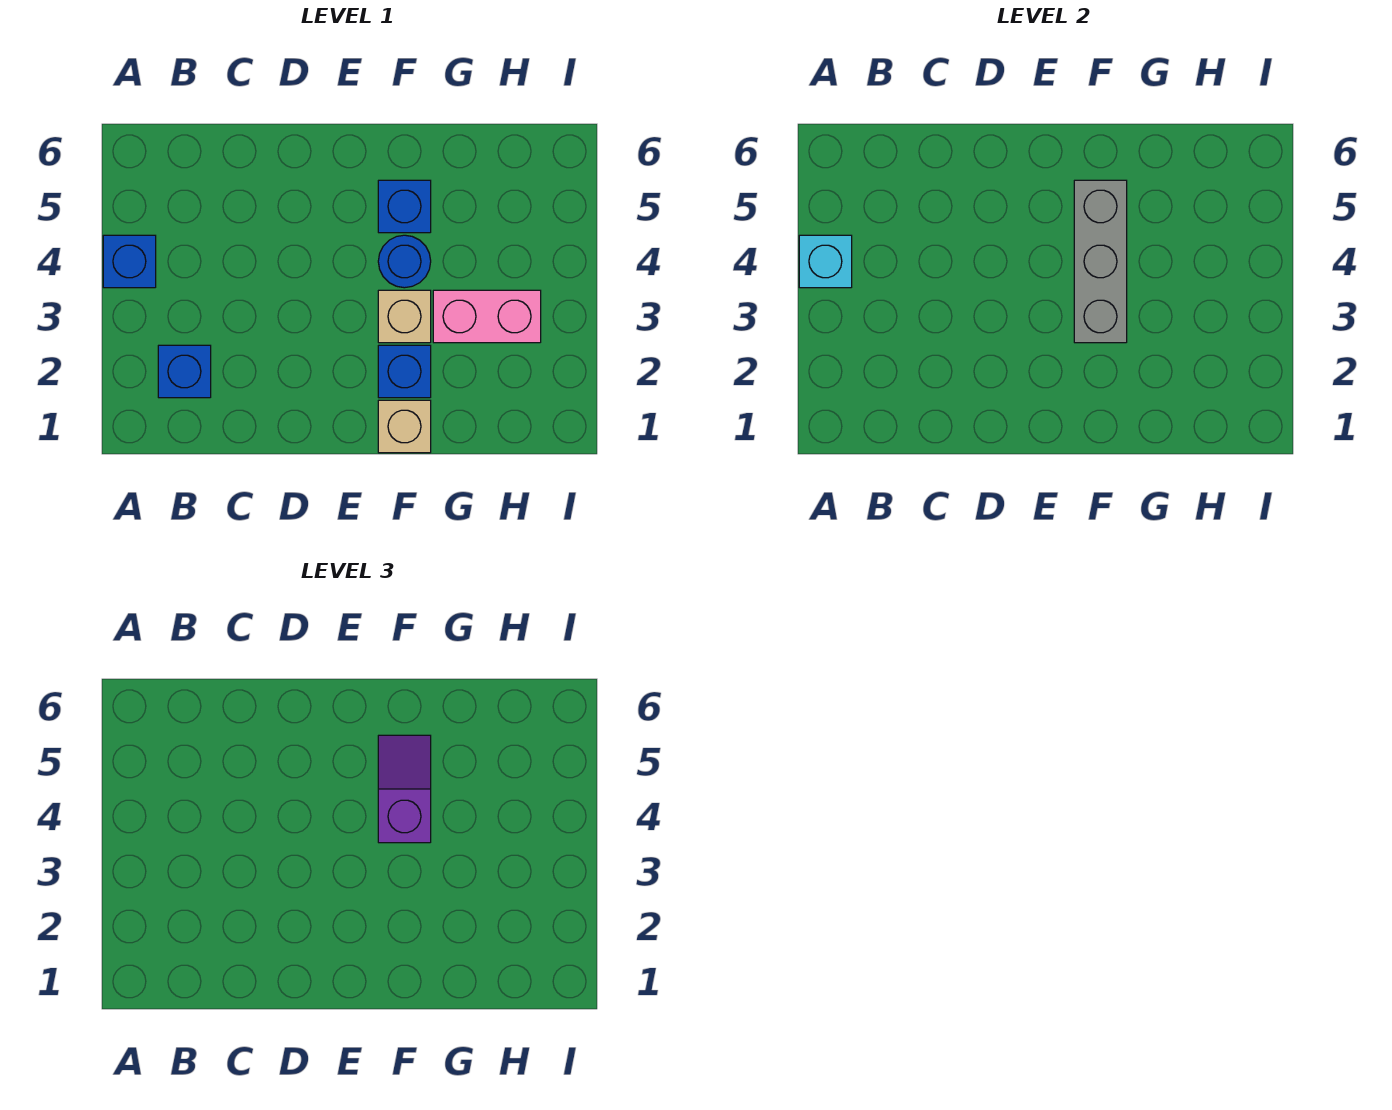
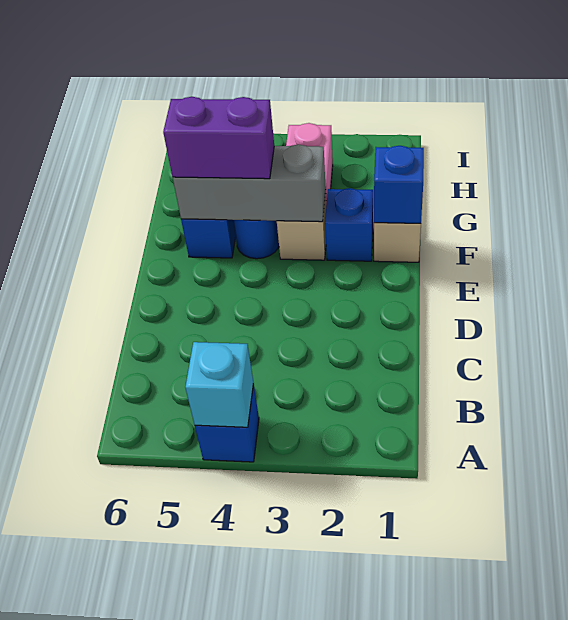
blue brick B2 level 1 -> blue brick F1 level 2
purple slope F4:F5 level 3 top 4 -> purple brick F4:F5 level 3

